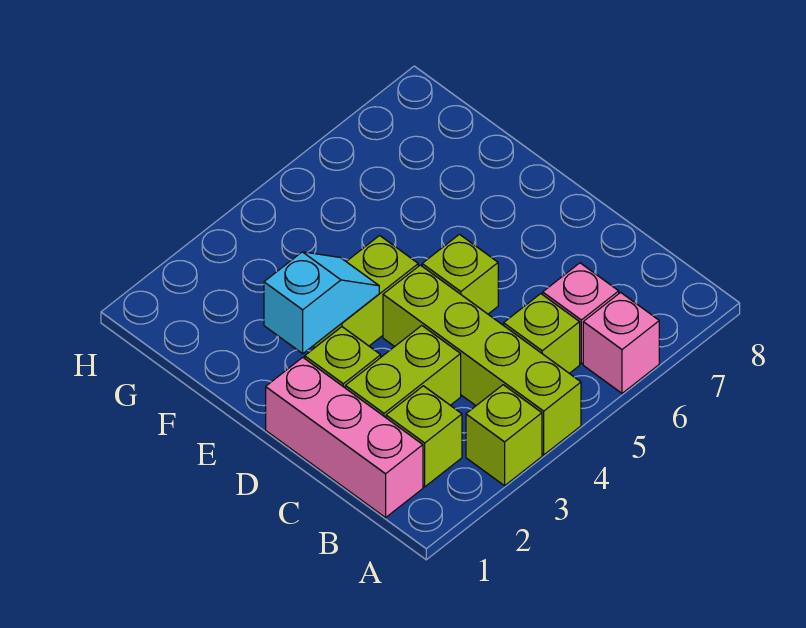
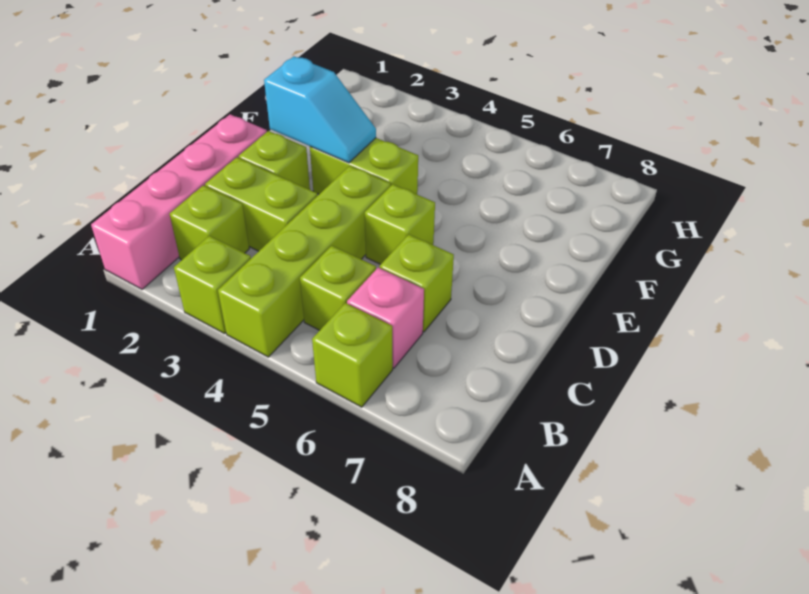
pink brick A6 level 1 -> lime brick A6 level 1
pink brick B1:D1 level 1 -> pink brick A1:D1 level 1
none -> lime brick C6 level 1

